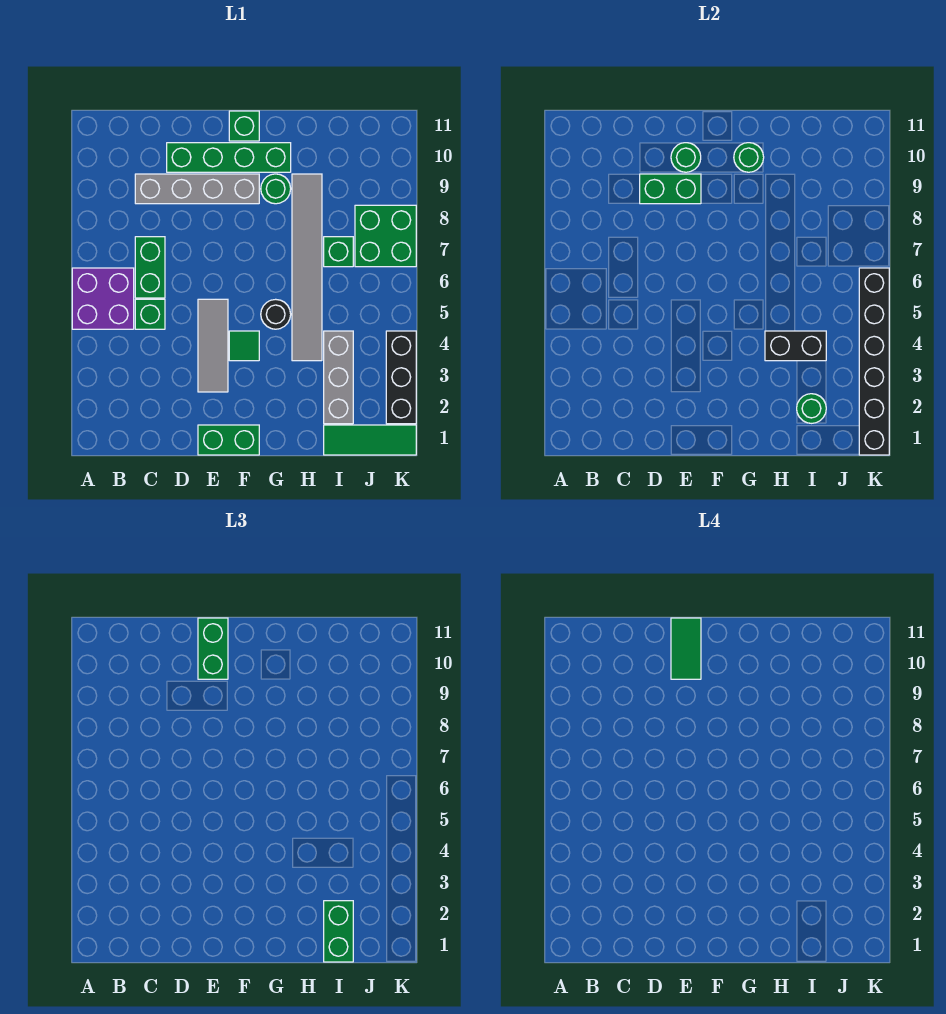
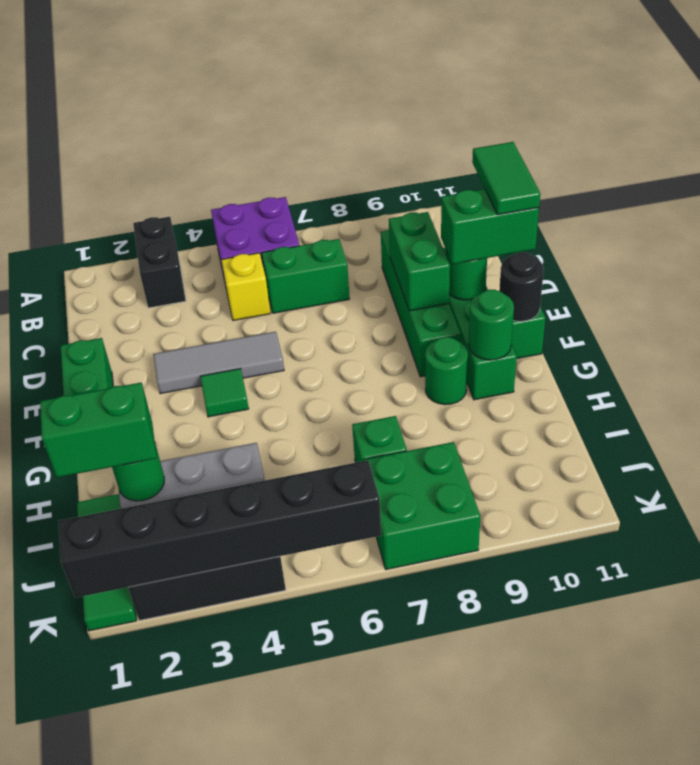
green brick C5 level 1 -> yellow brick C5 level 1
grey brick C9:F9 level 1 -> green brick C9:F9 level 1
green tile E10:E11 level 4 -> green tile D11:E11 level 4
black round brick G5 level 1 -> black round brick F11 level 2
grey tile H4:H9 level 1 -> none
black brick H4:I4 level 2 -> black brick A3:B3 level 1

